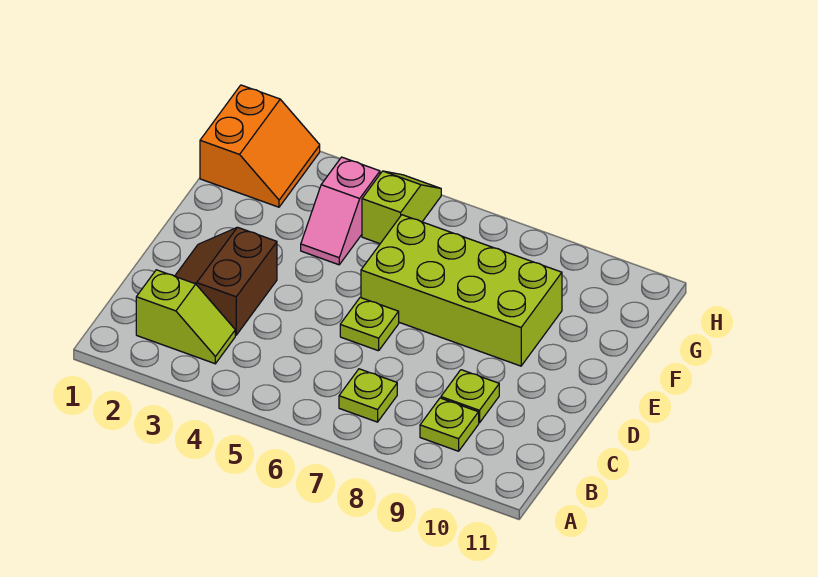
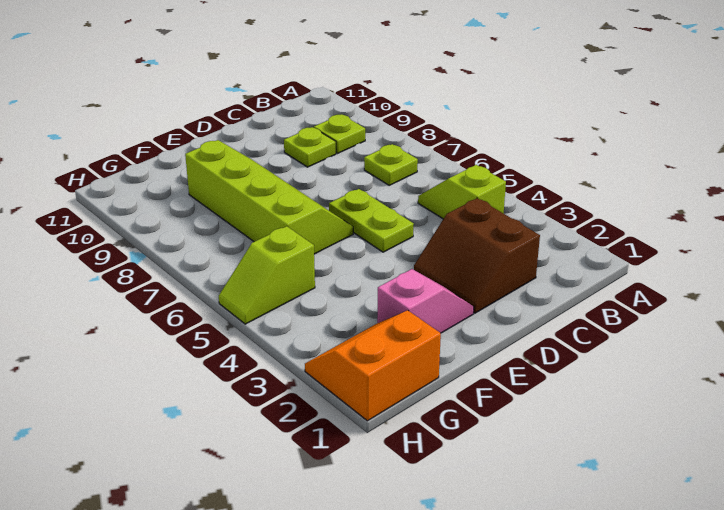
lime slope B2:B3 level 1 top 2 -> lime slope B4:B5 level 1 top 4
brown slope C2:D3 level 1 top 3 -> brown slope C2:D3 level 1 top C
lime plate D6 level 1 -> lime plate D5:D6 level 1
lime brick E6:F9 level 1 -> lime slope E6:F9 level 1 top F
pink slope F4:G4 level 1 top G -> pink slope E2:F2 level 1 top F

